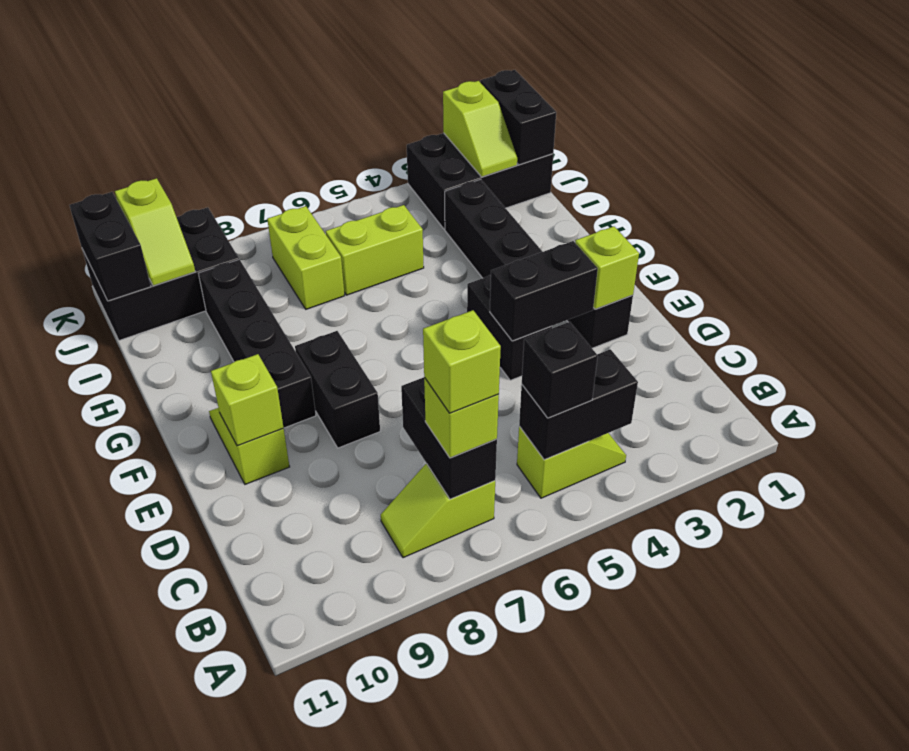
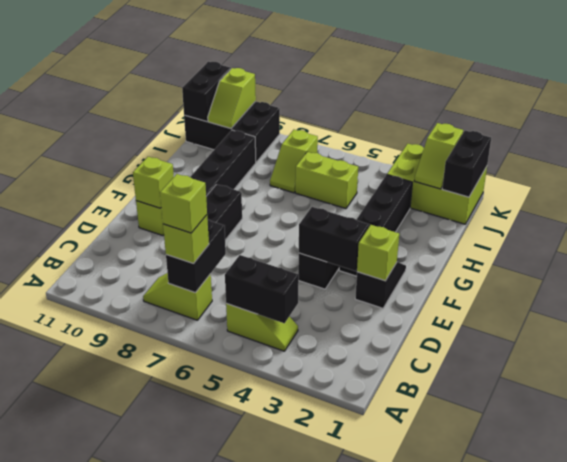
black brick B5 level 3 -> none
lime brick I7:J7 level 1 -> lime slope I7:J7 level 1 top J
black brick J1:K3 level 1 -> lime brick J1:K3 level 1

